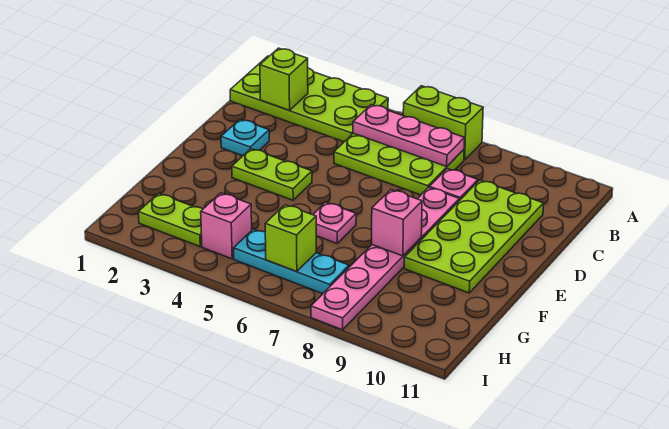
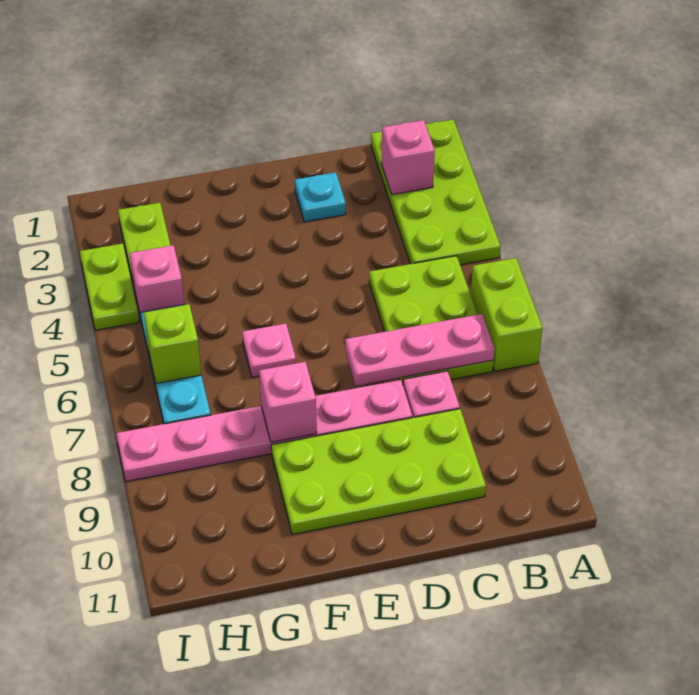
lime brick B2 level 2 -> pink brick B2 level 2
pink plate B5:B7 level 2 -> pink plate B7:D7 level 2
lime plate E3:E4 level 1 -> lime plate I3:I4 level 1

